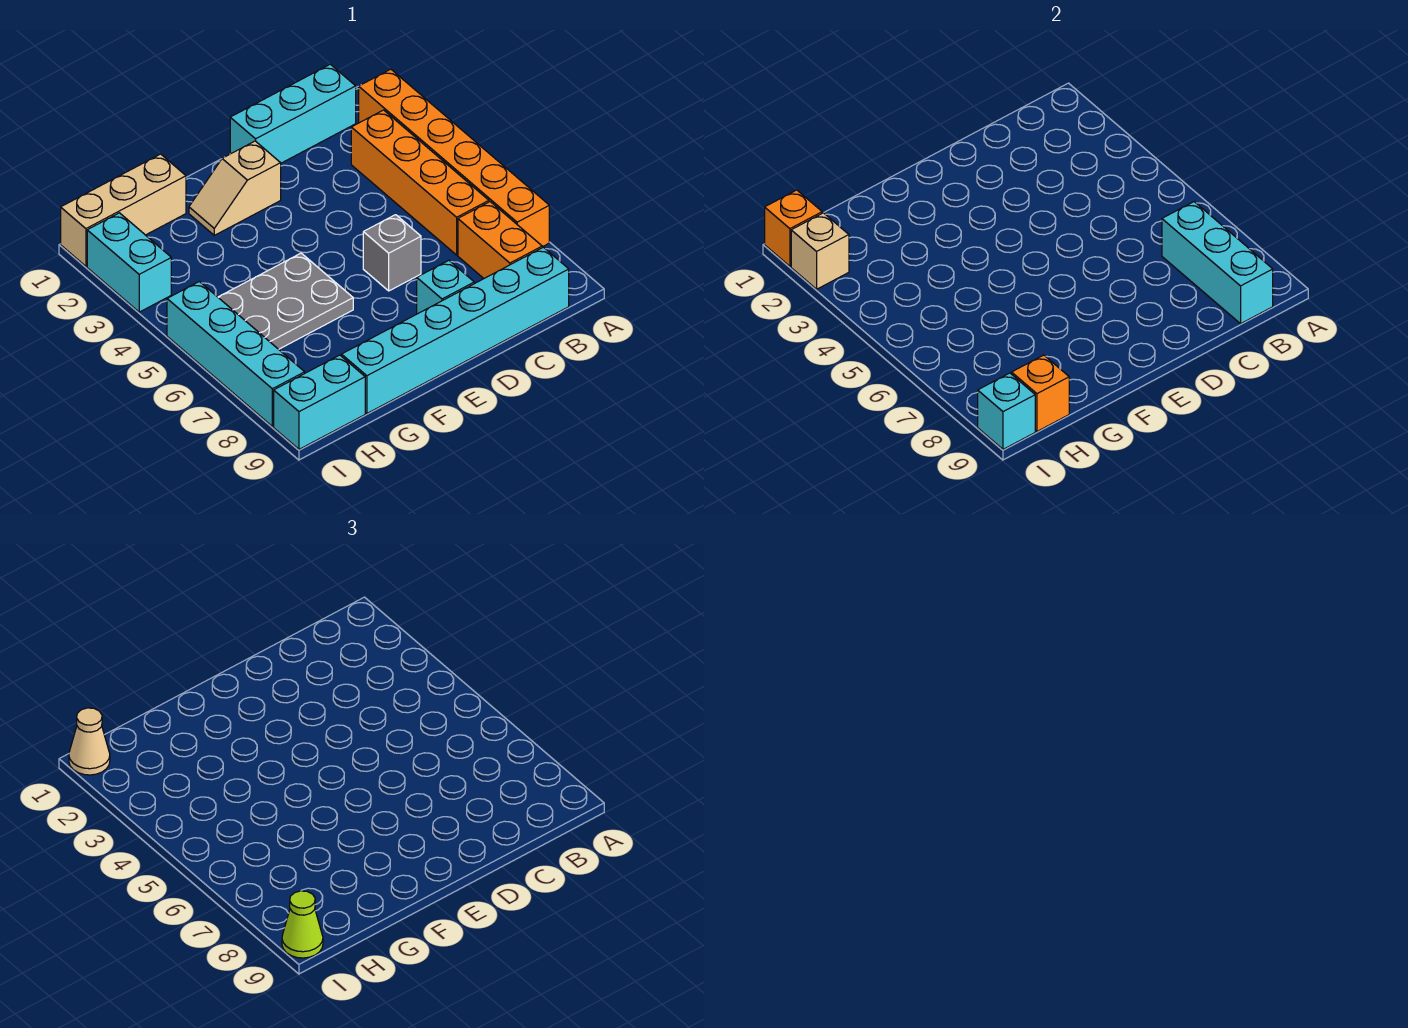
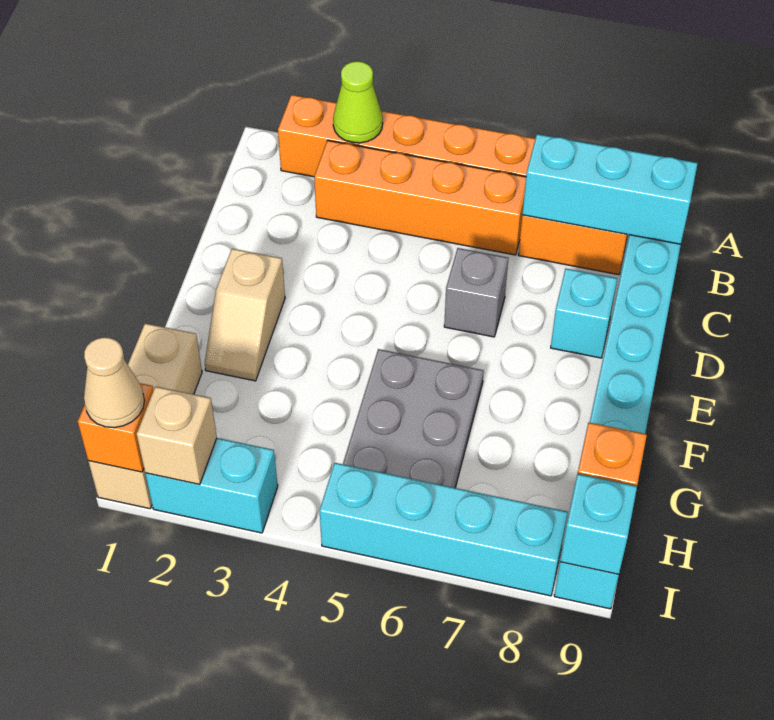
cyan brick B1:D1 level 1 -> none
lime cone I9 level 3 -> lime cone A3 level 2

